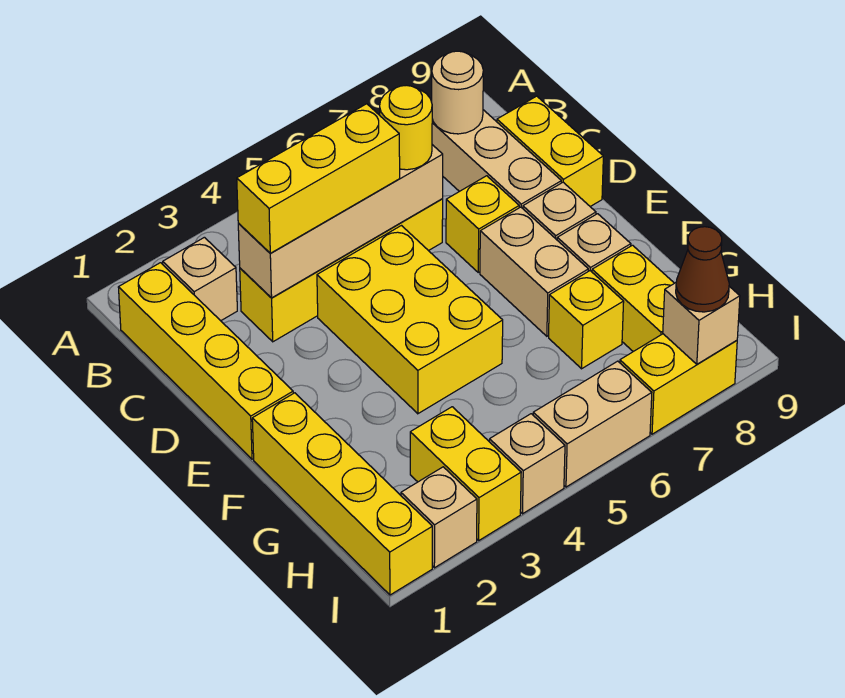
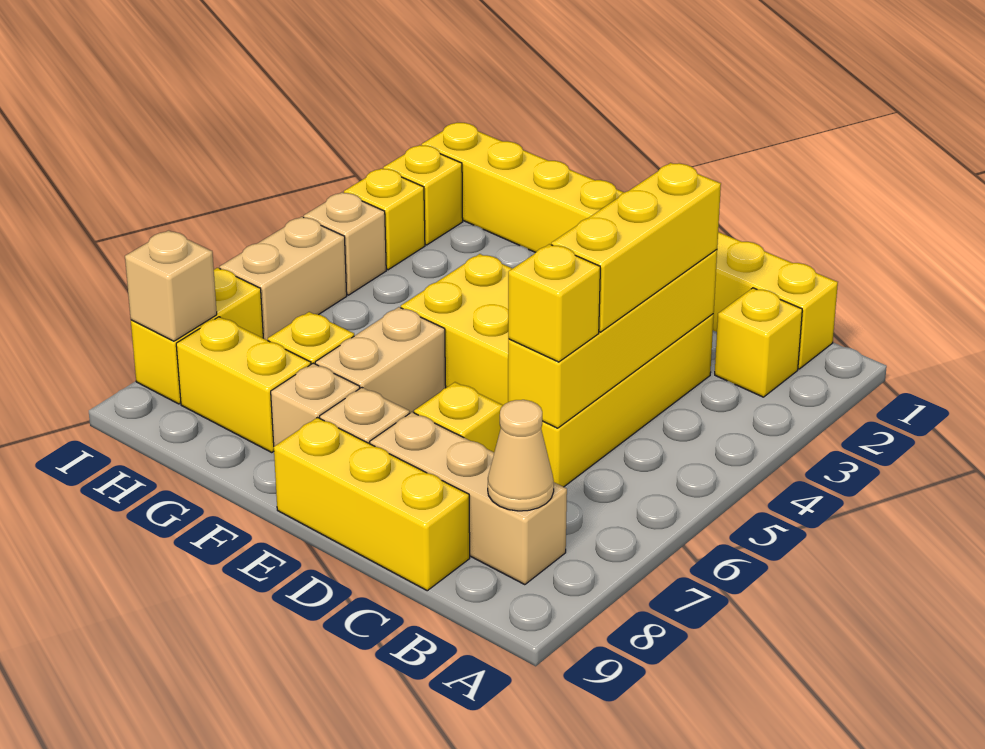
tan brick B2 level 1 -> yellow brick B2 level 1
tan round brick B8 level 2 -> tan cone B8 level 2
tan brick C3:C6 level 2 -> yellow brick C3:C6 level 2
yellow round brick C6 level 3 -> yellow brick C6 level 3
yellow brick C9:D9 level 1 -> yellow brick C9:E9 level 1
tan brick E7:F7 level 1 -> tan brick F6:F7 level 1
yellow brick H3:I3 level 1 -> yellow brick I3 level 1
tan brick I2 level 1 -> yellow brick I2 level 1
brown cone I8 level 3 -> none

